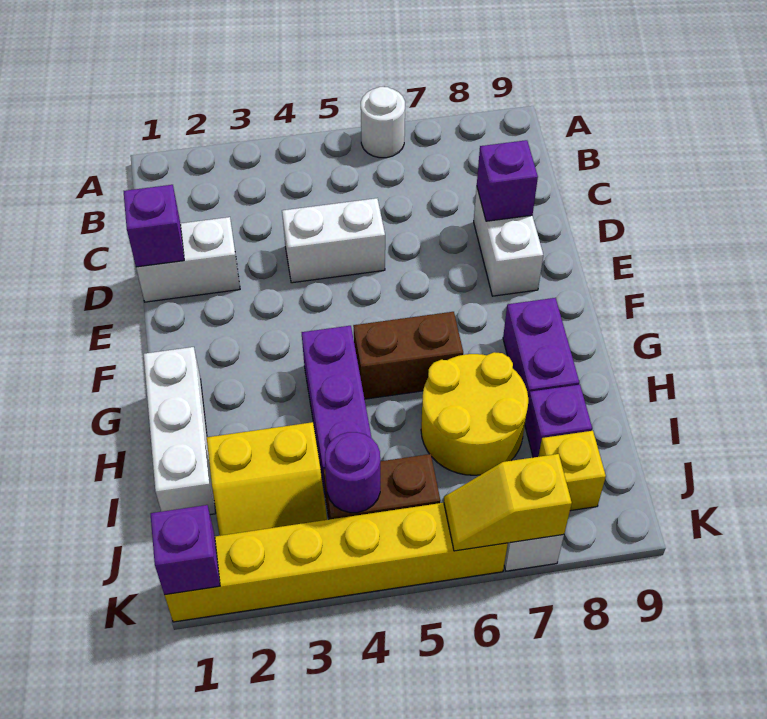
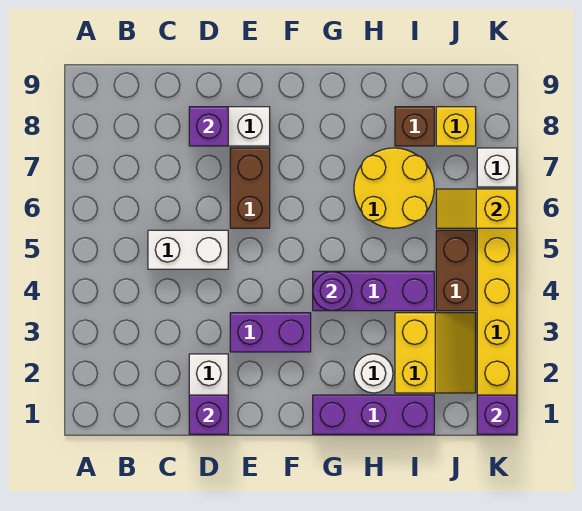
white round brick A6 level 1 -> white round brick H2 level 1
white brick D4:D5 level 1 -> white brick C5:D5 level 1
white brick G1:I1 level 1 -> purple brick G1:I1 level 1
brown brick G5:G6 level 1 -> brown brick E6:E7 level 1
purple brick G8:H8 level 1 -> purple brick E3:F3 level 1
purple brick I8 level 1 -> brown brick I8 level 1
purple round brick J4 level 2 -> purple round brick G4 level 2
yellow slope K6:K7 level 2 top 7 -> yellow slope J6:K6 level 2 top K

